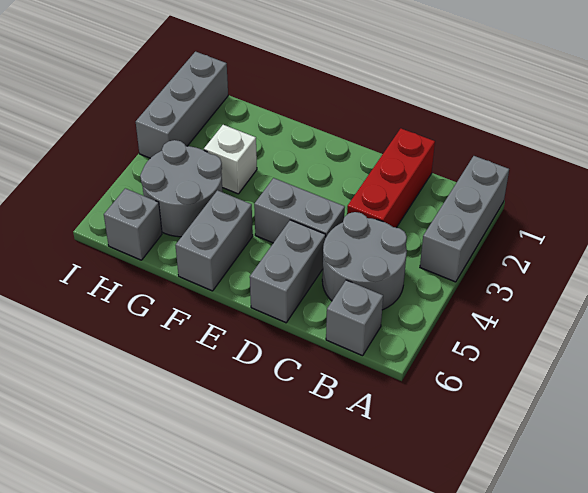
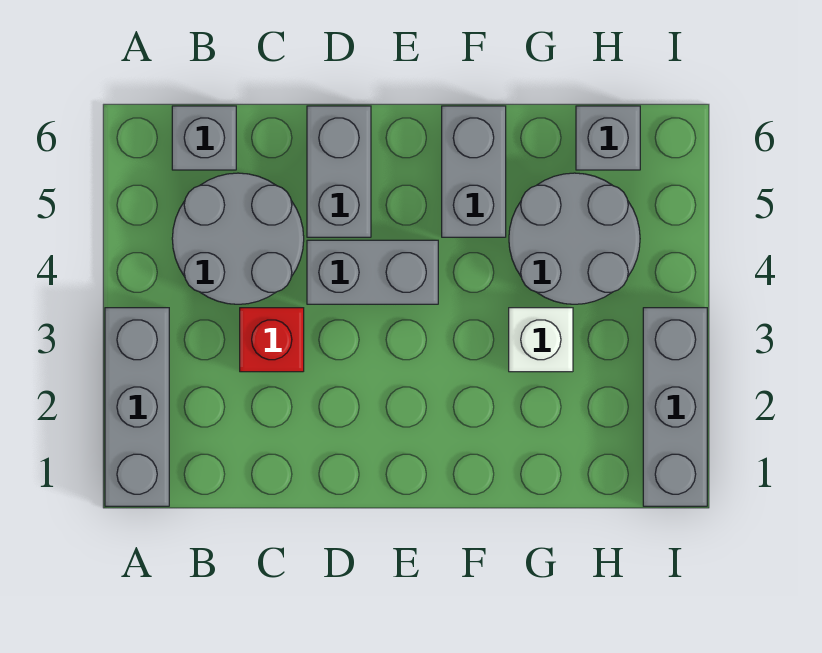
red brick C1:C3 level 1 -> red brick C3 level 1

